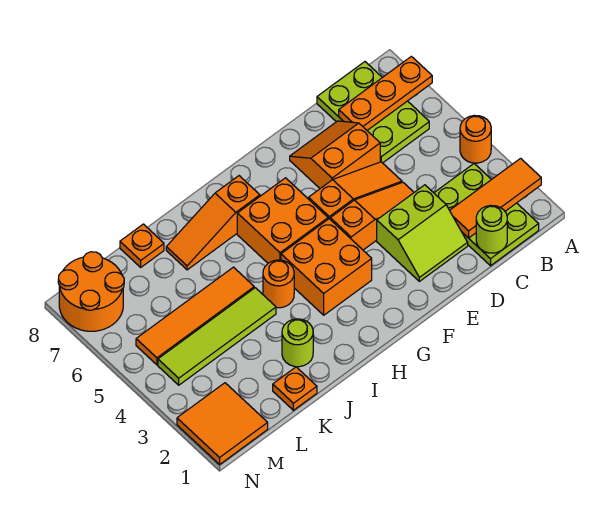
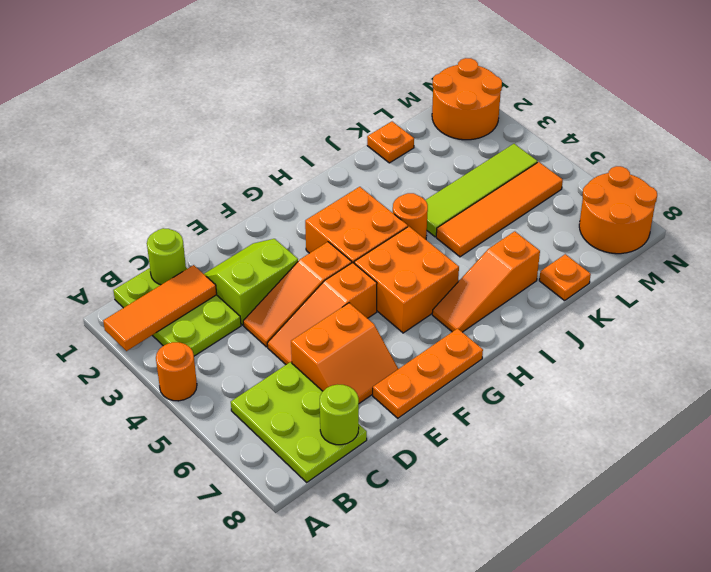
orange plate A7:C7 level 2 -> orange plate E8:G8 level 1
orange slope H7:J7 level 1 top H -> orange slope H7:J7 level 1 top J
lime round brick J2 level 1 -> lime round brick C8 level 2
orange tile M1:N2 level 1 -> orange round brick M1:N2 level 1

